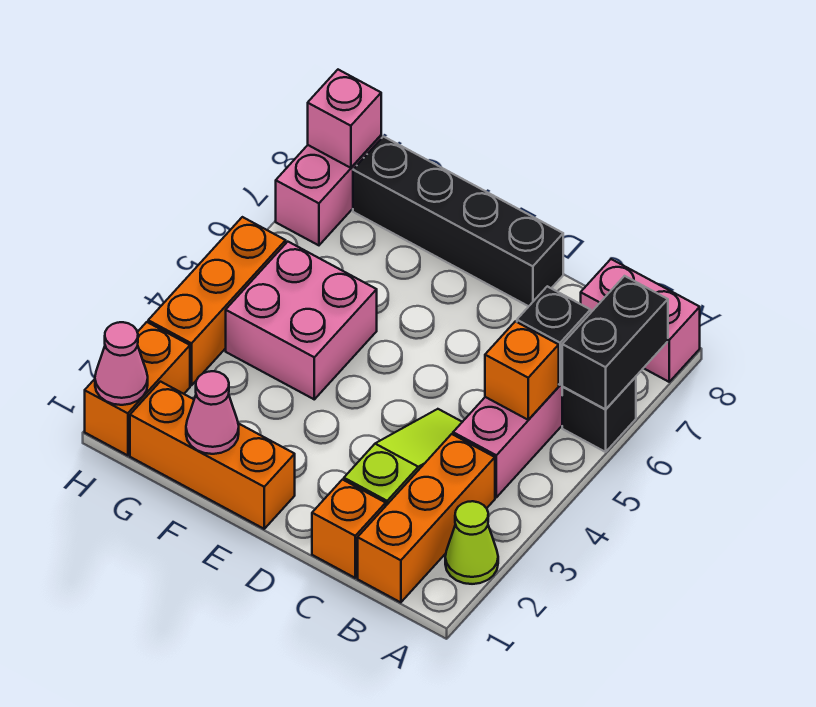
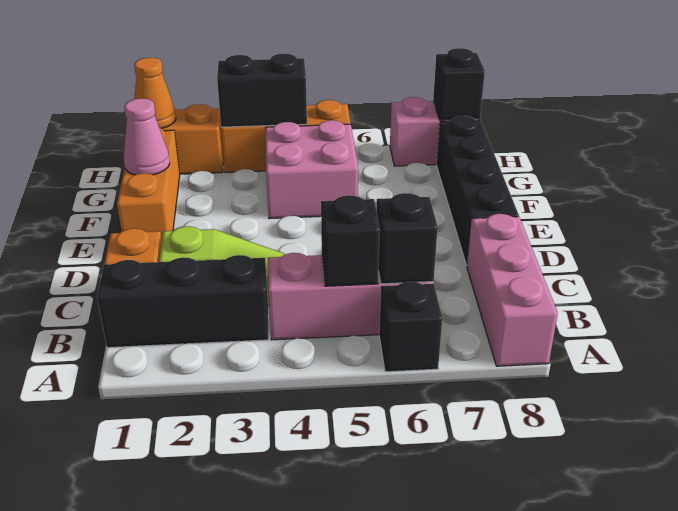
lime cone A2 level 1 -> none
black brick A6:A7 level 2 -> black brick H3:H4 level 2
pink brick A8:B8 level 1 -> pink brick A8:C8 level 1
orange brick B1:B3 level 1 -> black brick B1:B3 level 1
orange brick B5 level 2 -> black brick B5 level 2
pink cone H1 level 2 -> orange cone H1 level 2
pink brick H8 level 2 -> black brick H8 level 2

